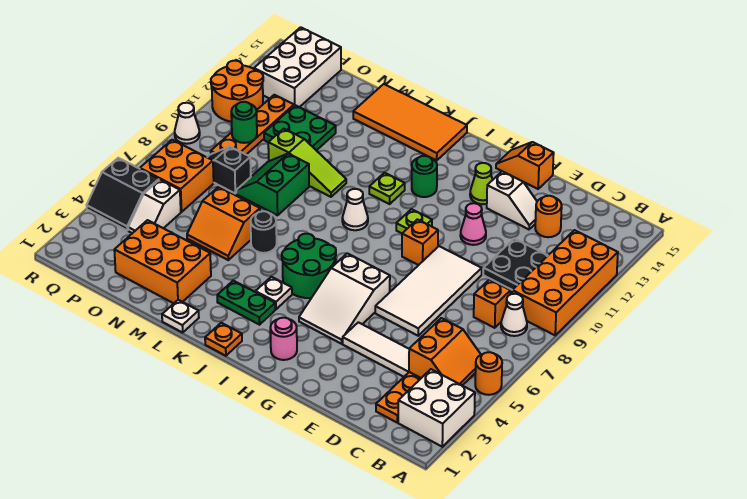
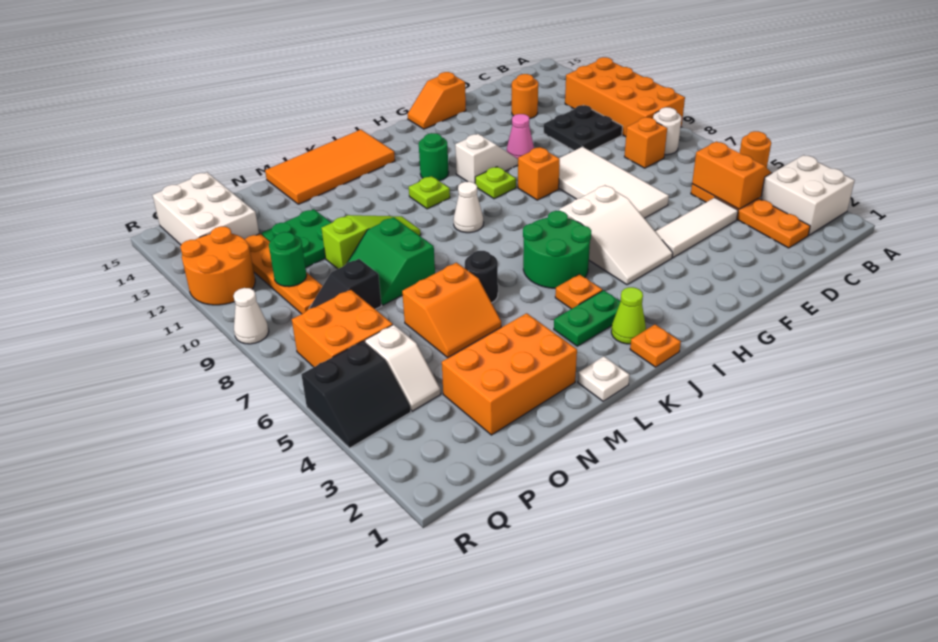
white cone B8 level 1 -> white round brick B8 level 1
white slope E13:F13 level 1 top F -> white slope G11:H11 level 1 top H
lime cone G13 level 1 -> lime cone J2 level 1
pink round brick H2 level 1 -> none
white plate J4 level 1 -> orange plate J4 level 1

